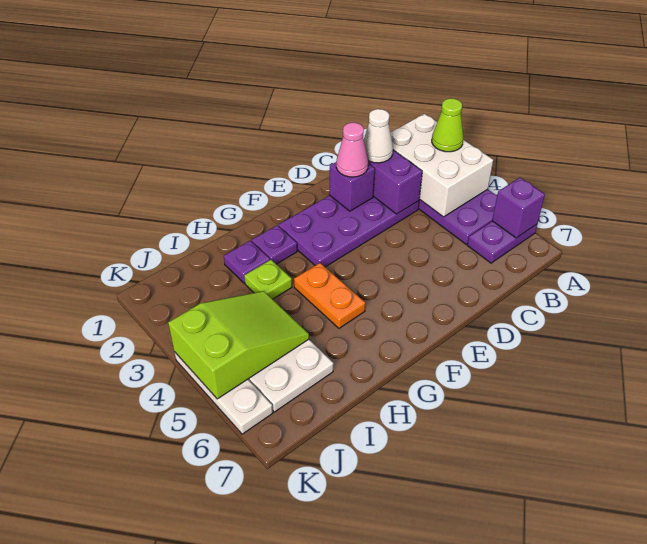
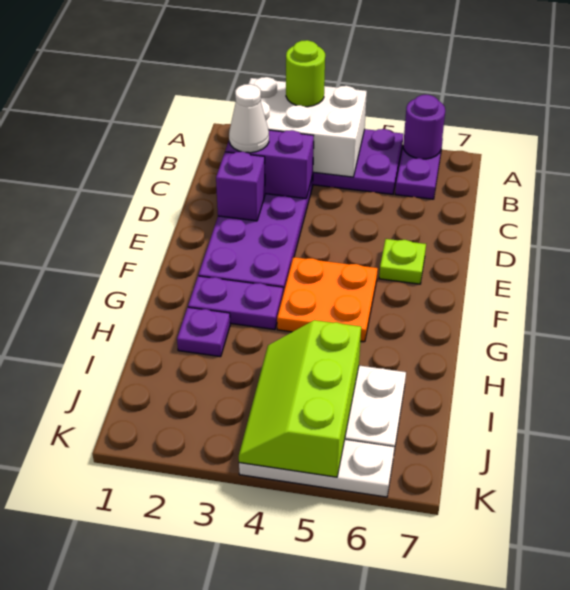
lime cone A3 level 3 -> lime round brick A3 level 3
purple brick A6 level 2 -> purple round brick A6 level 2
pink cone D2 level 3 -> none
purple plate G2 level 1 -> purple plate G2:G3 level 1
orange plate G4:G5 level 1 -> orange plate F4:G5 level 1
lime plate H3 level 1 -> lime plate E6 level 1
lime slope I4:K5 level 2 top K -> lime slope I4:K5 level 2 top 5

